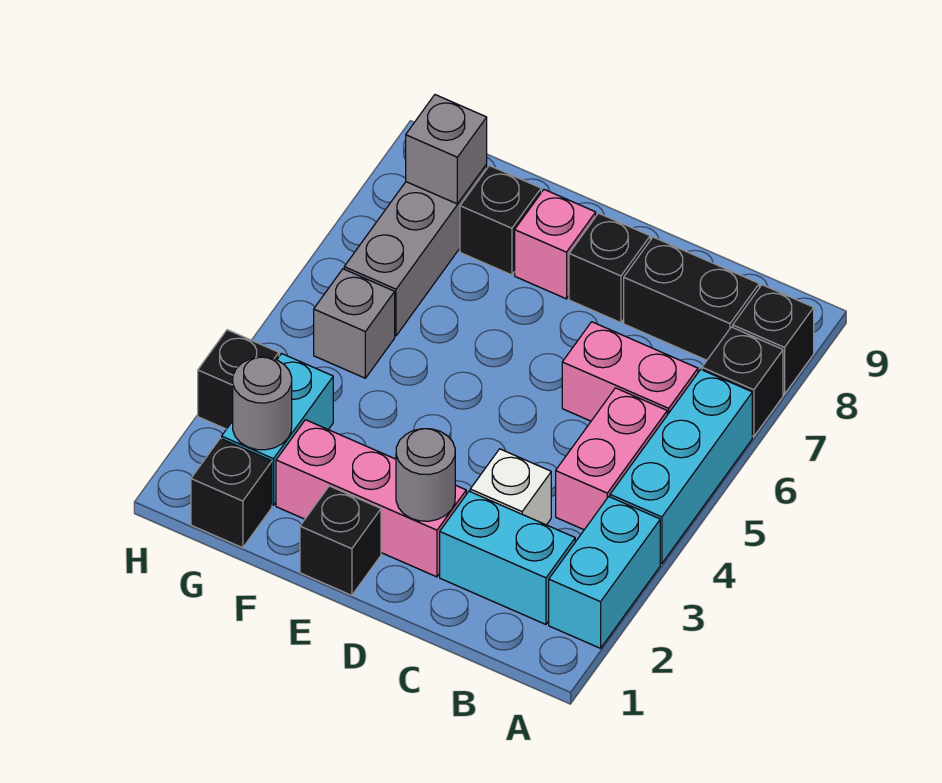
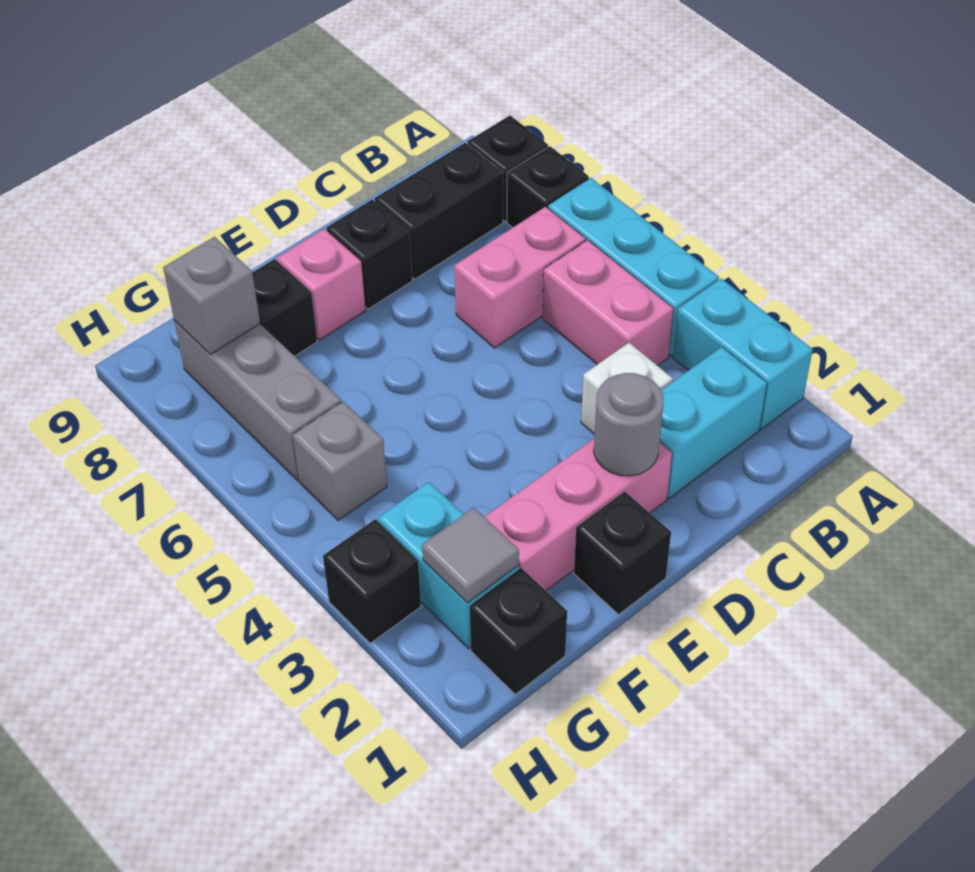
grey round brick G2 level 2 -> grey tile G2 level 2

